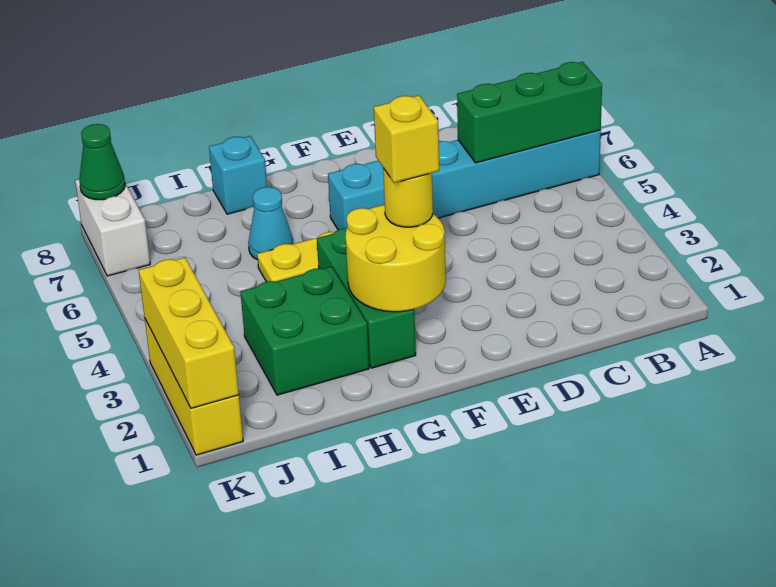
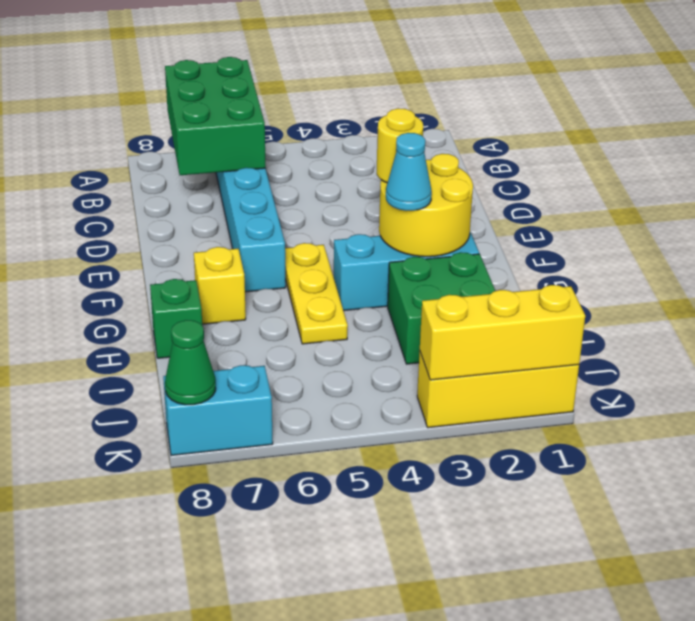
green brick A6:C6 level 2 -> green brick A6:C7 level 2
yellow brick F3 level 4 -> yellow brick G7 level 1
green brick G2:G4 level 1 -> cyan brick G2:G4 level 1
cyan cone H6 level 1 -> cyan cone G3 level 3
cyan brick H8 level 1 -> green brick H8 level 1
white brick K7:K8 level 1 -> cyan brick K7:K8 level 1

